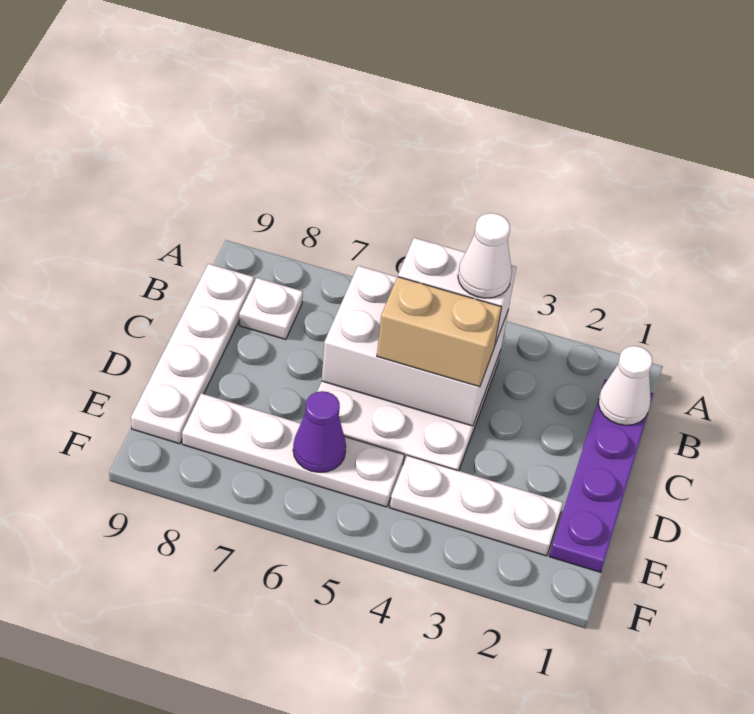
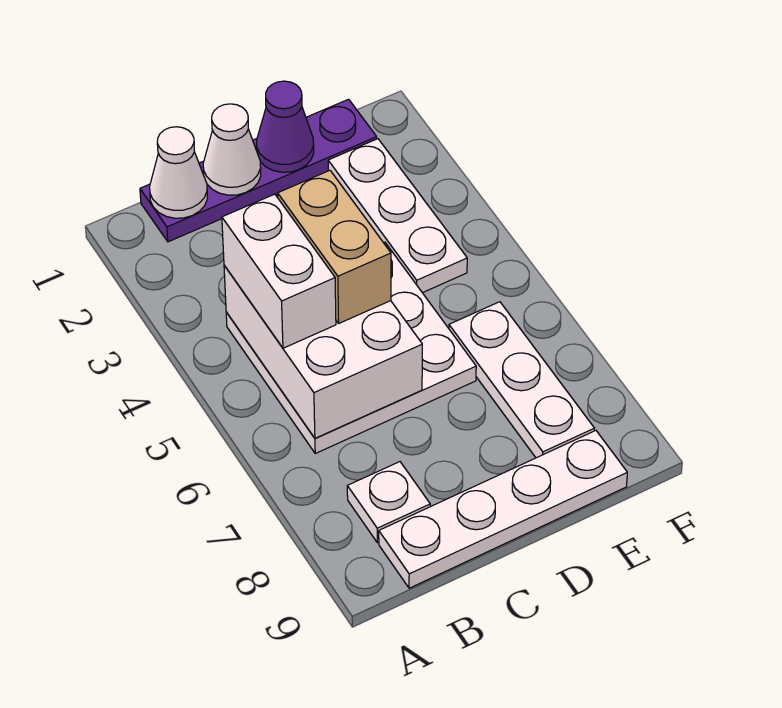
white cone B4 level 4 -> white cone C1 level 2
white plate E5:E8 level 1 -> white plate E6:E8 level 1
purple cone E6 level 2 -> purple cone D1 level 2

